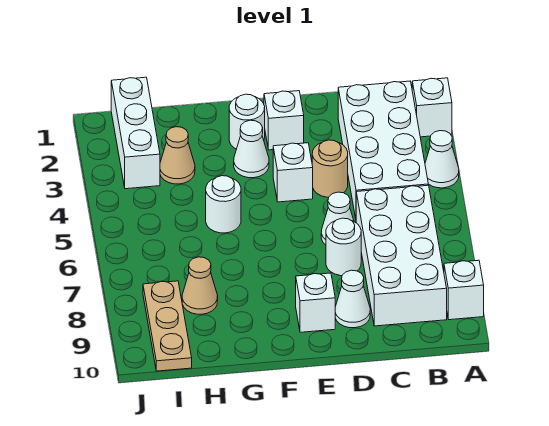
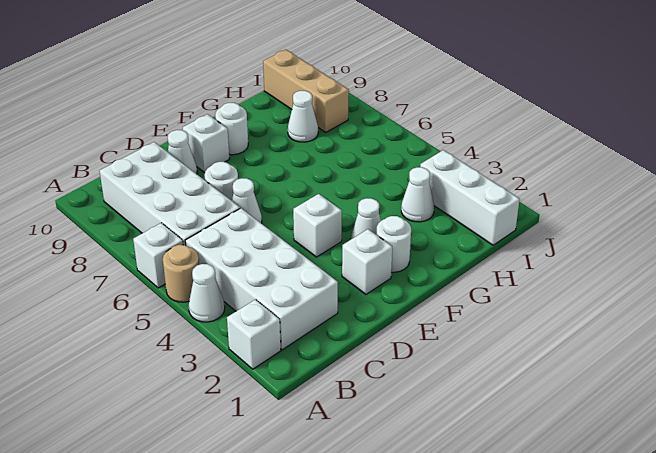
white brick A9 level 1 -> white brick A6 level 1
tan round brick D4 level 1 -> tan round brick A5 level 1
white round brick G5 level 1 -> white round brick F9 level 1
tan cone H3 level 1 -> white cone H3 level 1
tan cone H8 level 1 -> white cone H8 level 1
tan plate I8:I10 level 1 -> tan brick I8:I10 level 1

